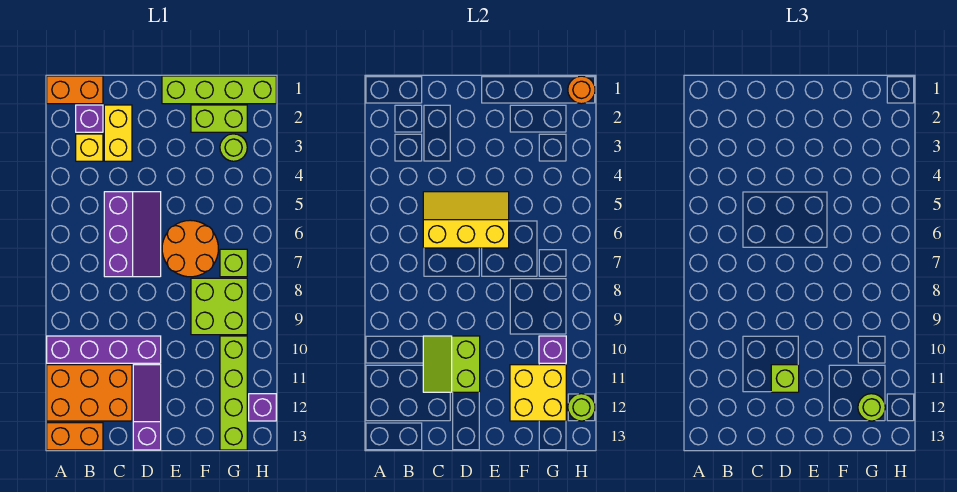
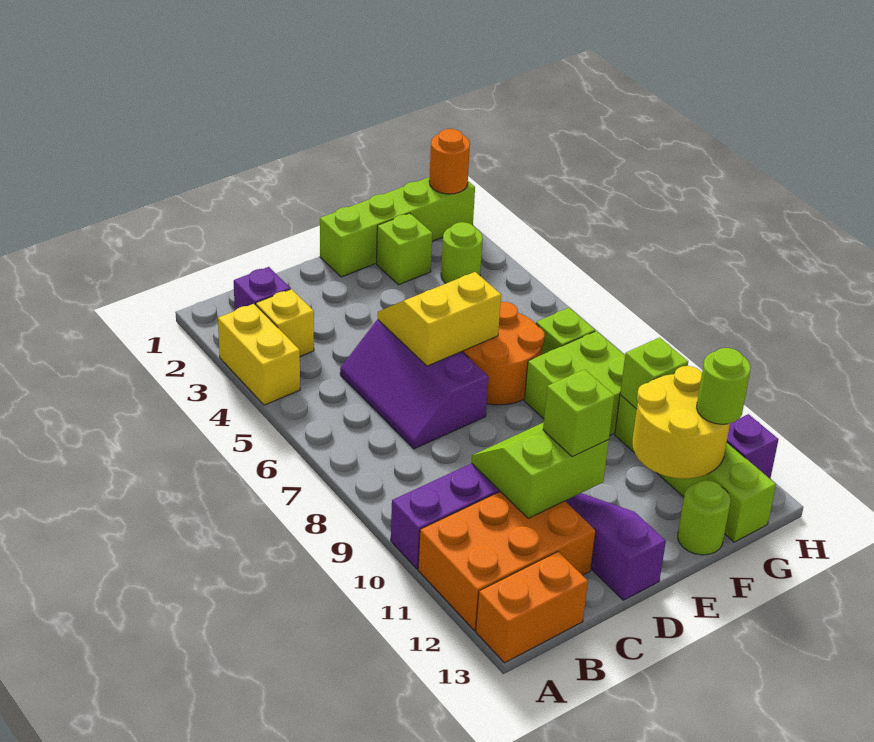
orange brick A1:B1 level 1 -> none
yellow brick C2:C3 level 1 -> yellow brick A3:A4 level 1
purple slope C5:D7 level 1 top C -> purple slope C5:D7 level 1 top D
yellow slope C5:E6 level 2 top 6 -> yellow slope D5:E6 level 2 top 6
lime slope C10:D11 level 2 top D -> lime slope C10:D11 level 2 top 11
lime brick F2:G2 level 1 -> lime brick F2 level 1
yellow brick F11:G12 level 2 -> yellow round brick F11:G12 level 2
purple brick G10 level 2 -> lime brick G10 level 2
lime round brick H12 level 2 -> lime round brick F13 level 1

